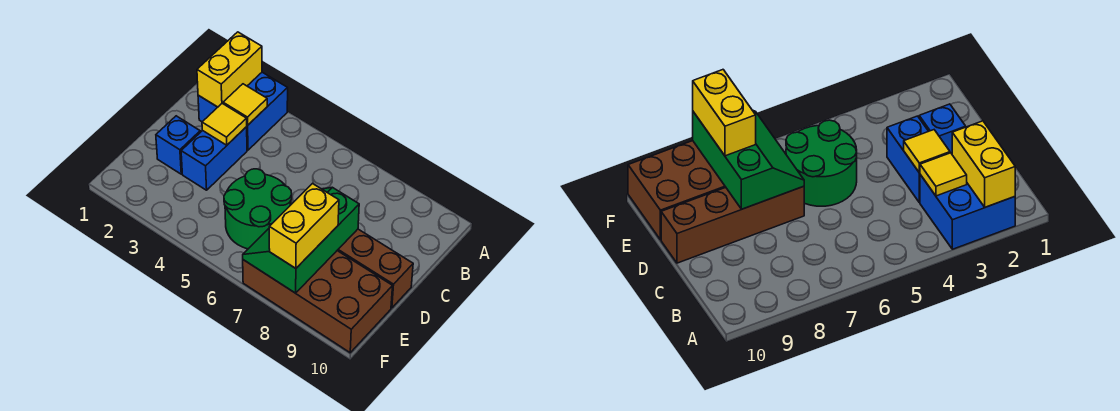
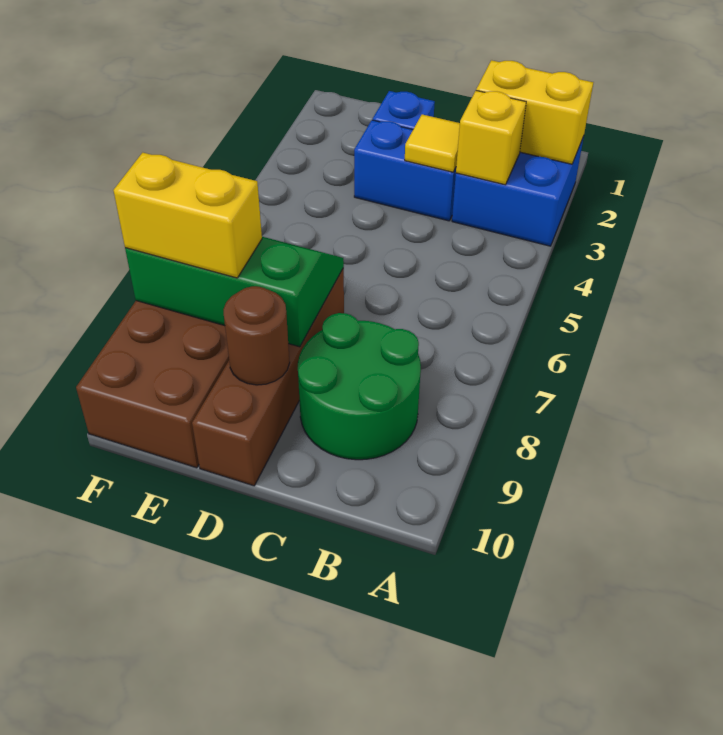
yellow tile B3 level 2 -> yellow brick B3 level 2
green round brick D5:E6 level 1 -> green round brick B8:C9 level 1
none -> brown round brick D9 level 2

